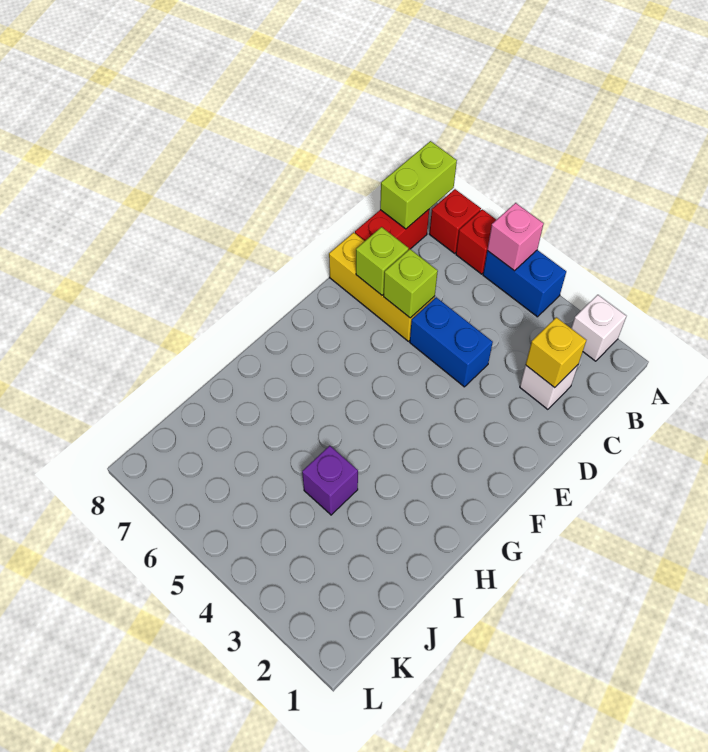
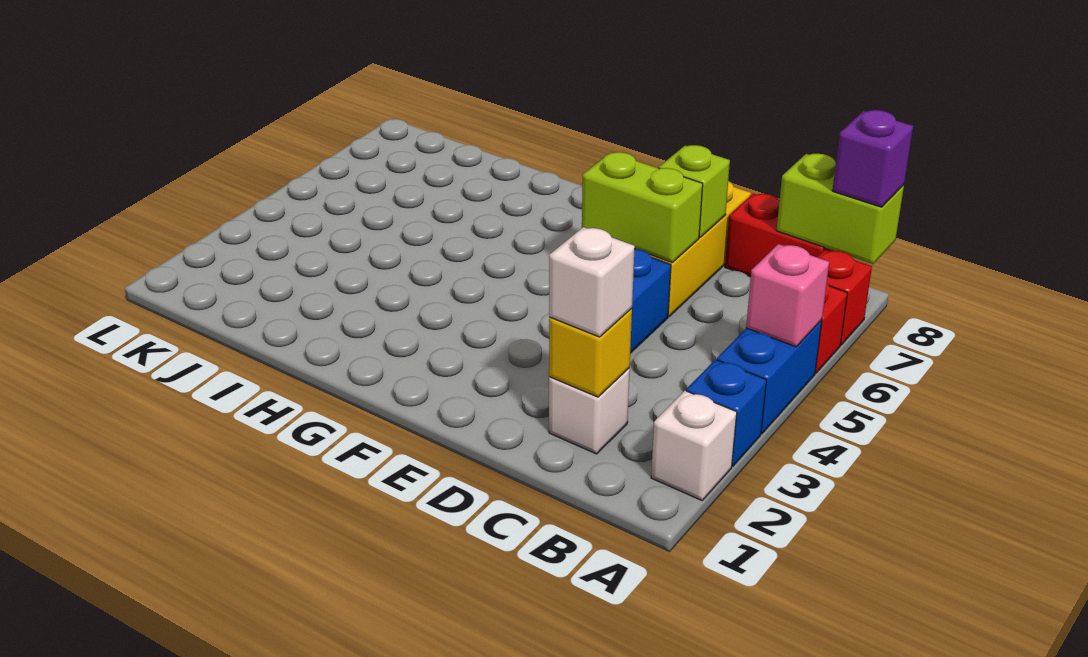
none -> blue brick A3 level 1
none -> white brick C2 level 3
lime brick D6 level 2 -> lime brick D6:E6 level 2
purple brick I4 level 1 -> purple brick A8 level 3

